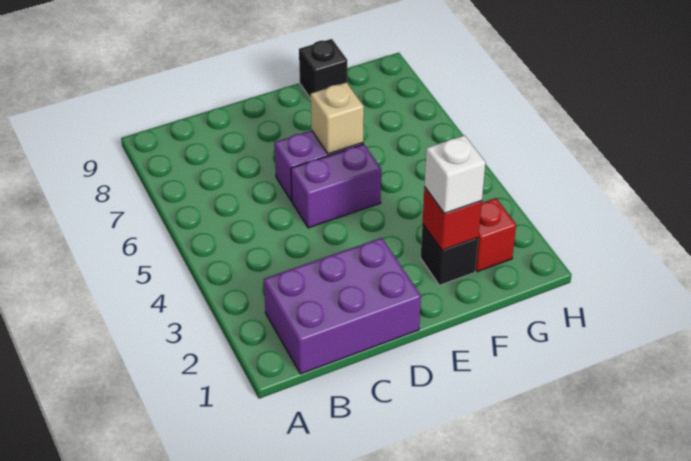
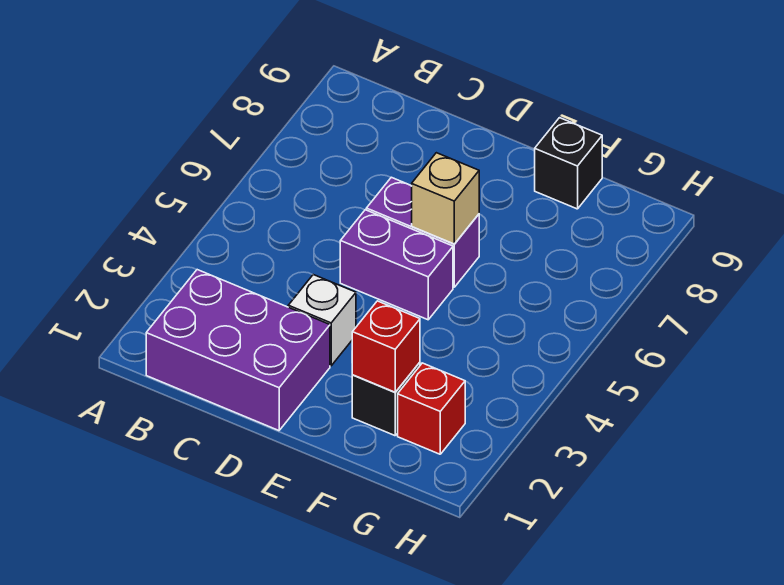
white brick F2 level 3 -> white brick D3 level 1

